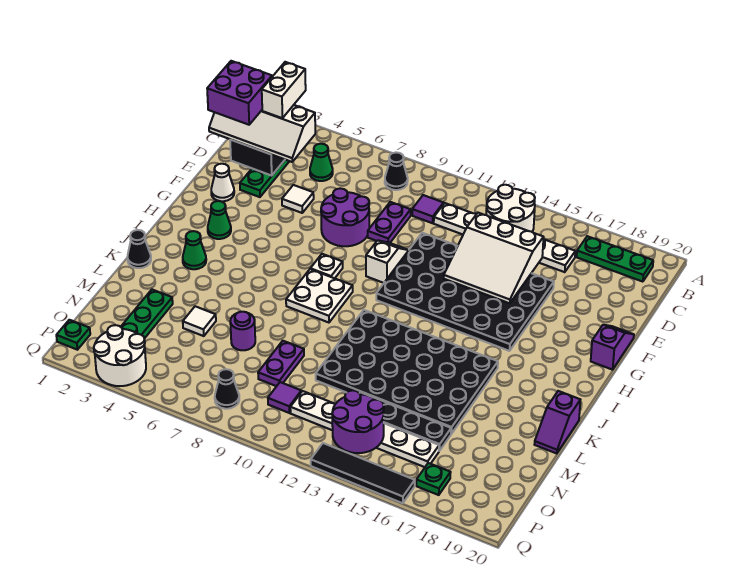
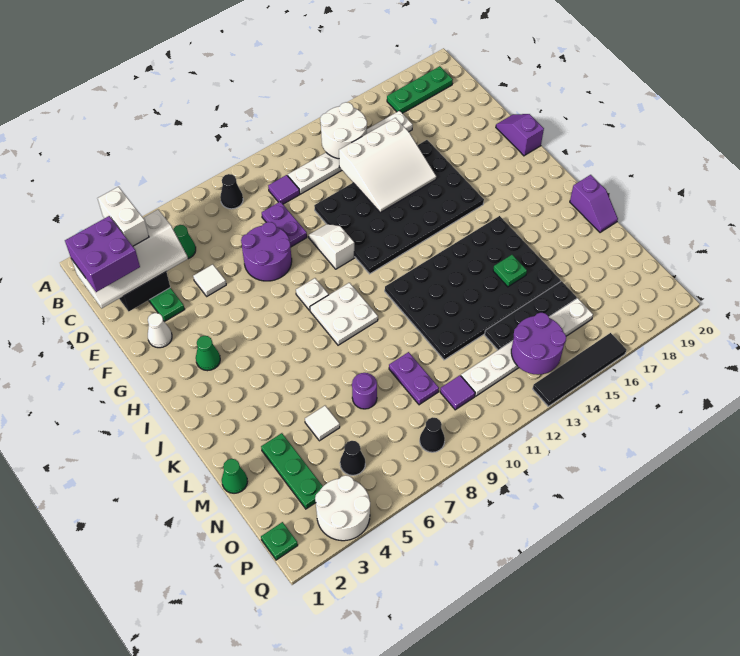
green cone J3 level 1 -> green cone M1 level 1
black cone K1 level 1 -> black cone O5 level 1
green plate P17 level 1 -> green plate L15 level 2

